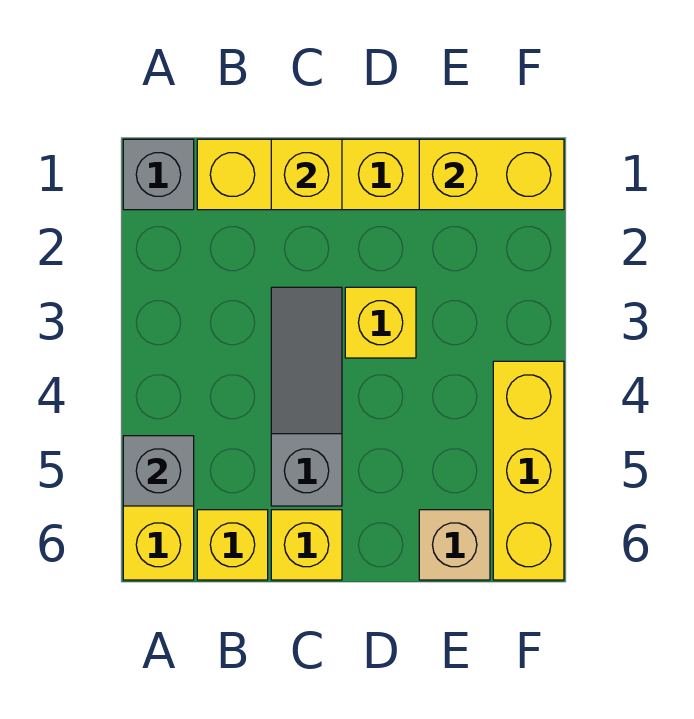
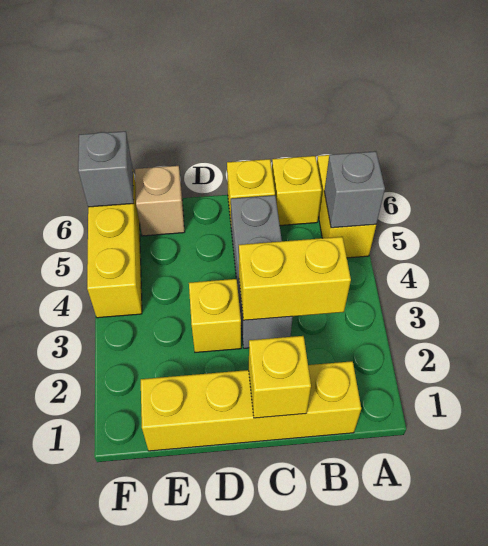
grey brick A1 level 1 -> grey brick F6 level 2
grey slope C3:C5 level 1 top 5 -> grey brick C3:C5 level 1
yellow brick E1:F1 level 2 -> yellow brick B3:C3 level 2

